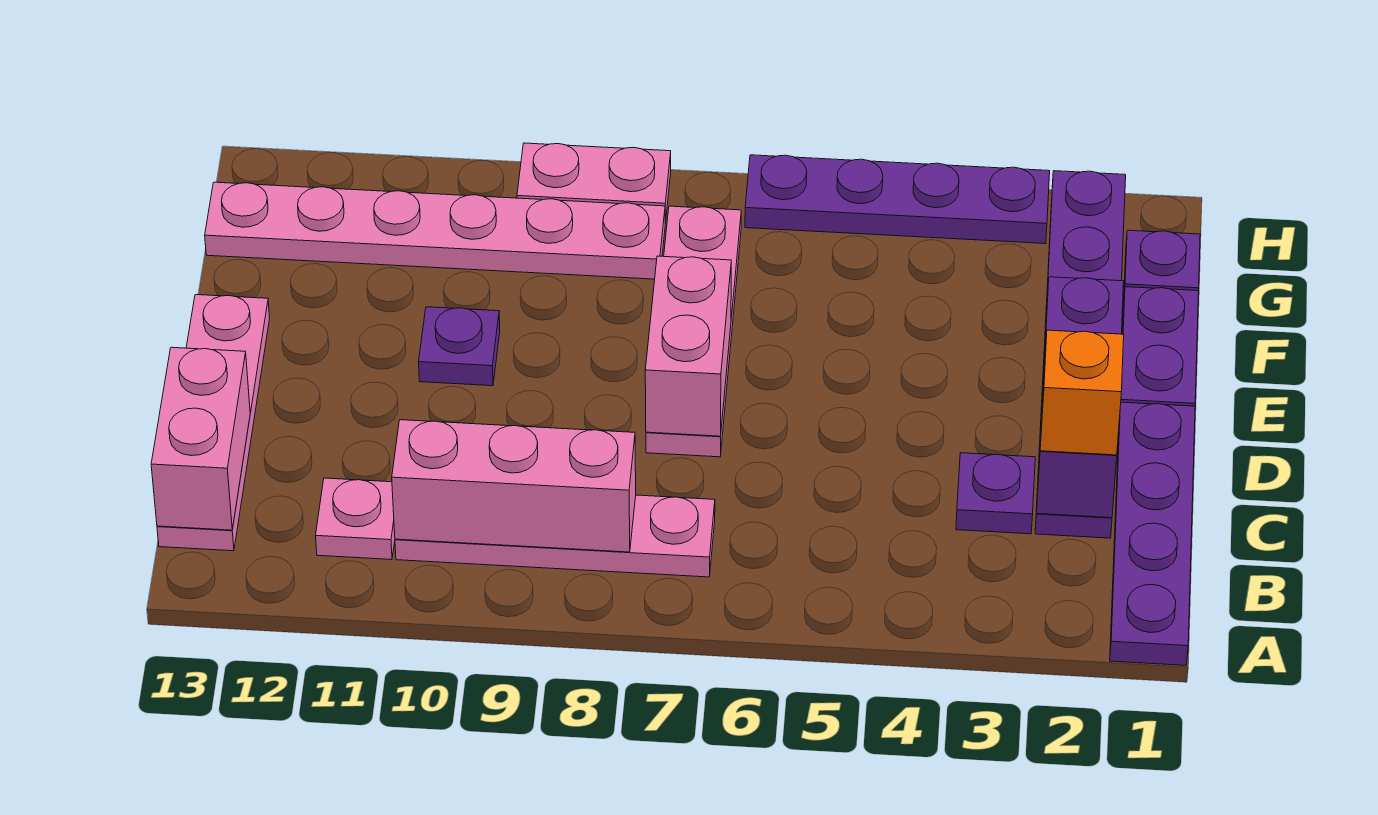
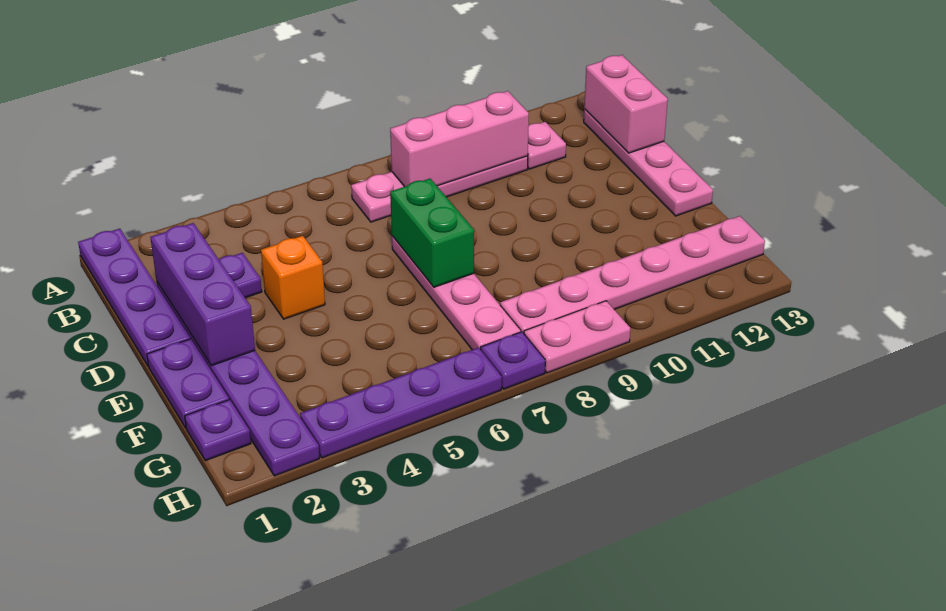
orange brick C2 level 3 -> orange brick D4 level 1
pink brick D7:E7 level 2 -> green brick D7:E7 level 2
purple plate E10 level 1 -> purple plate H7 level 1

